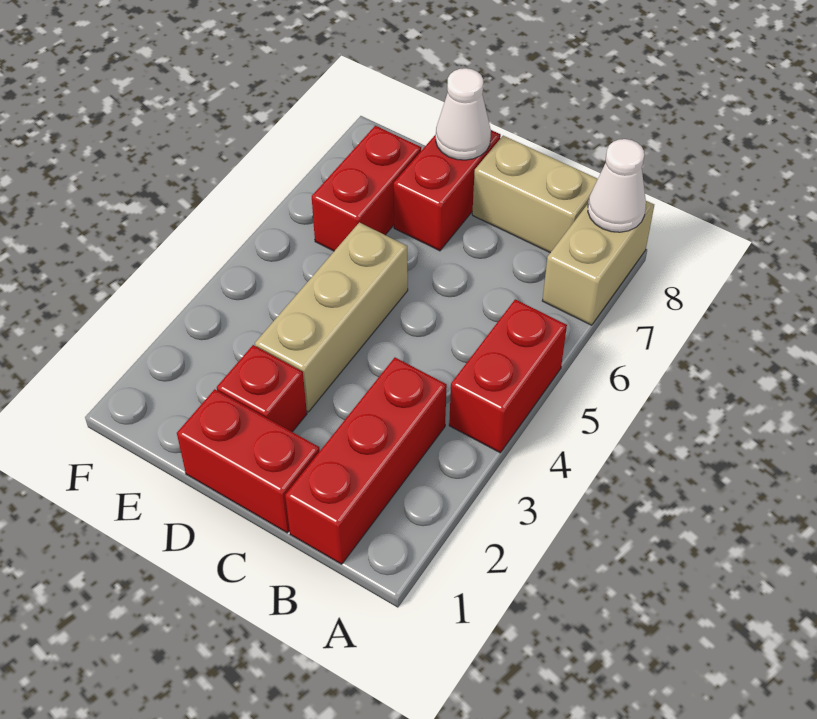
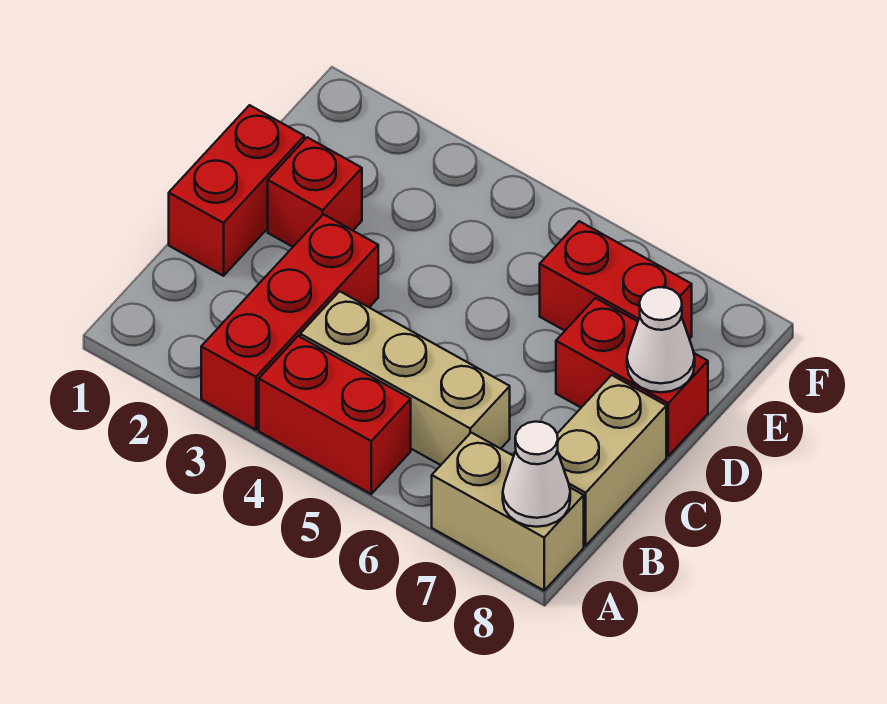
red brick B1:B3 level 1 -> red brick A3:C3 level 1
tan brick D3:D5 level 1 -> tan brick B4:B6 level 1

